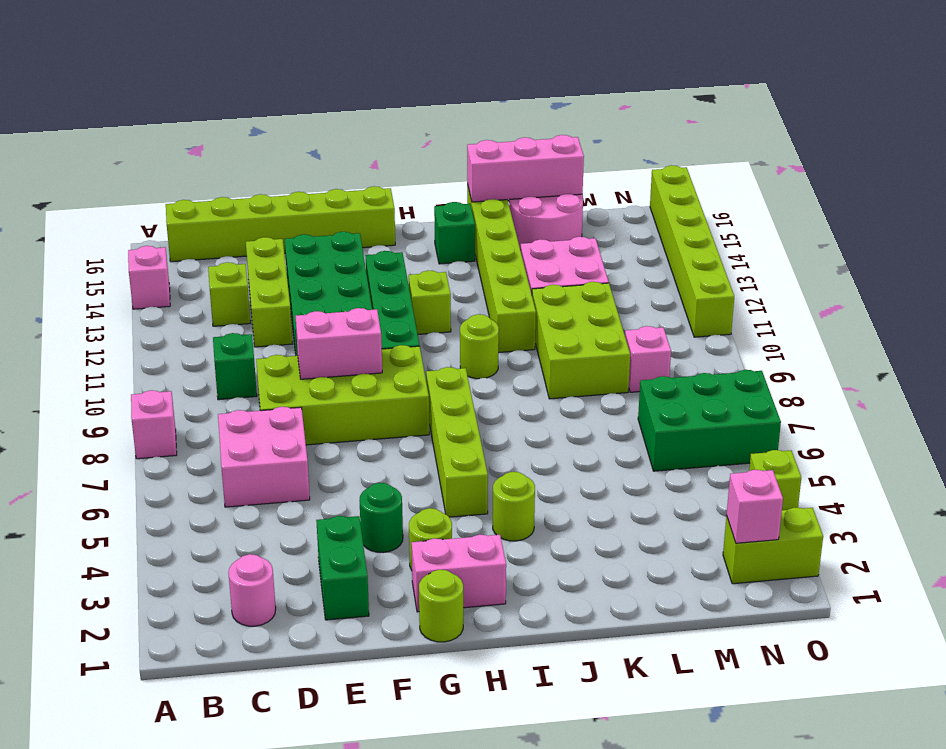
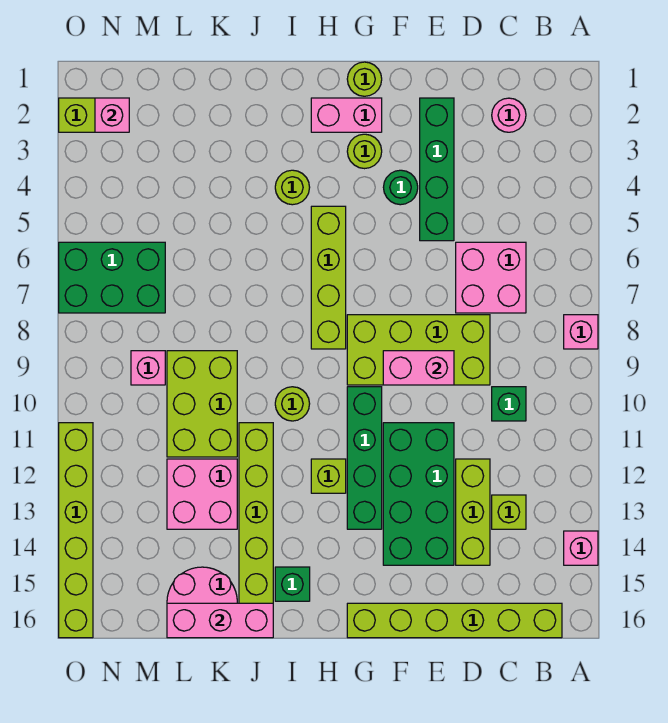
green brick E2:E3 level 1 -> green brick E2:E5 level 1
lime brick O4 level 1 -> none

